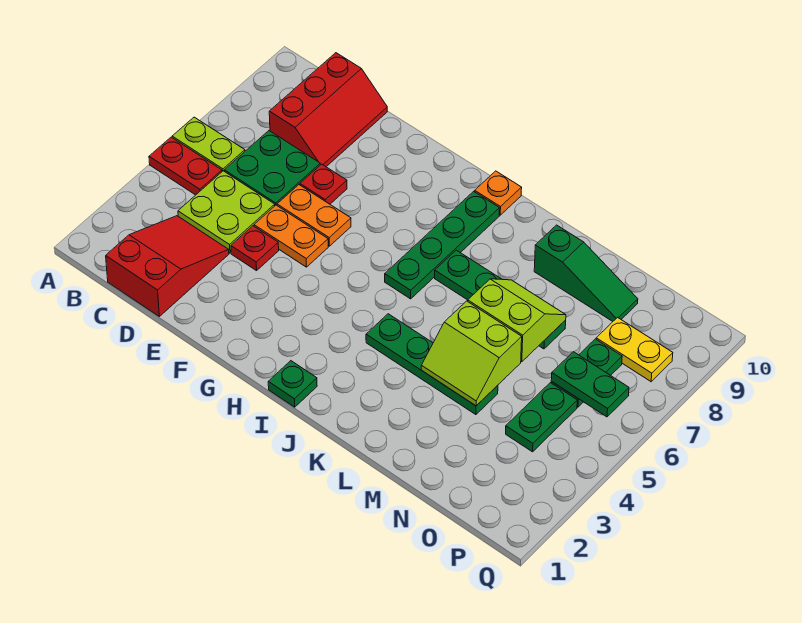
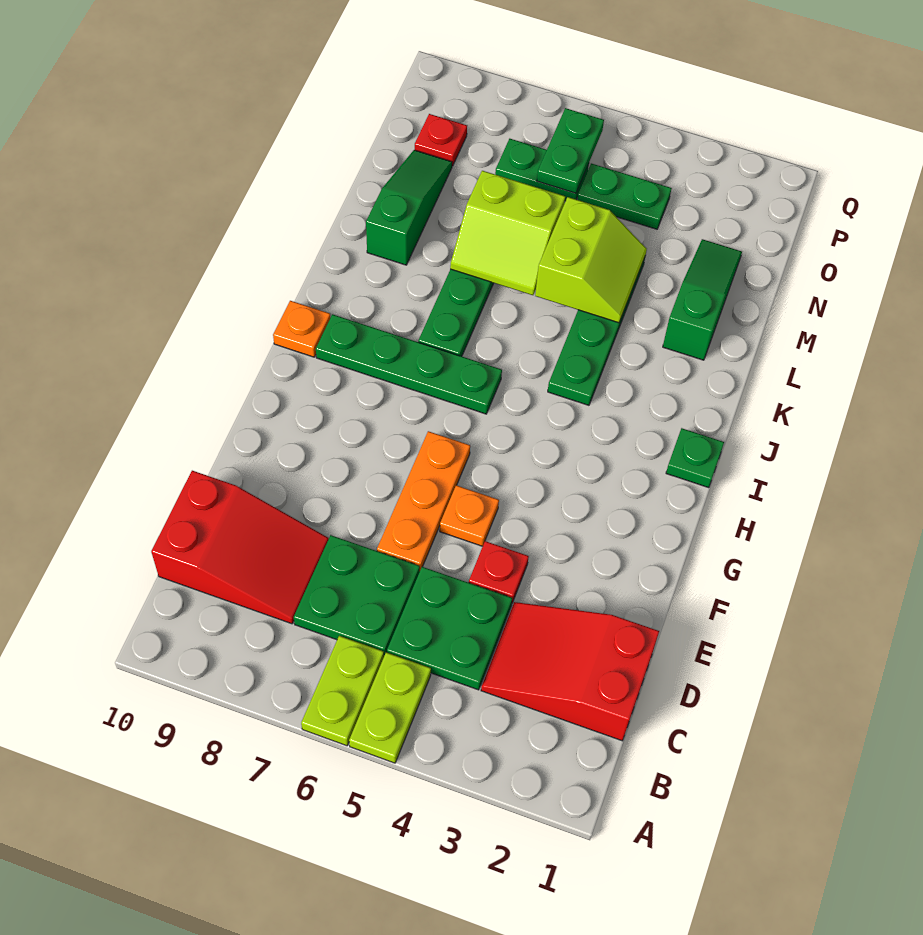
red plate A5:B5 level 1 -> lime plate A5:B5 level 1
lime plate C4:D5 level 1 -> green plate C4:D5 level 1
red slope C8:D10 level 1 top C -> red slope C8:D10 level 1 top 10
orange plate E5:F5 level 1 -> orange plate F5 level 1
orange plate E6:F6 level 1 -> orange plate E6:G6 level 1
red plate E7 level 1 -> red plate O9 level 1
none -> green slope L2:N2 level 1 top L
lime slope L6:M7 level 2 top 6 -> lime slope L6:M7 level 2 top M
yellow plate O8:P8 level 1 -> none

